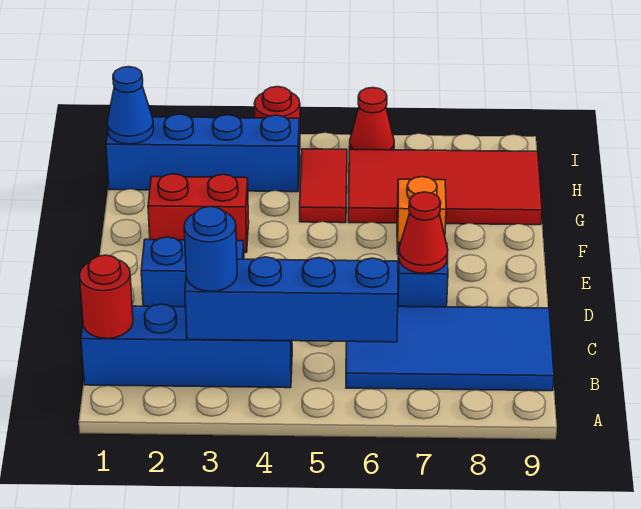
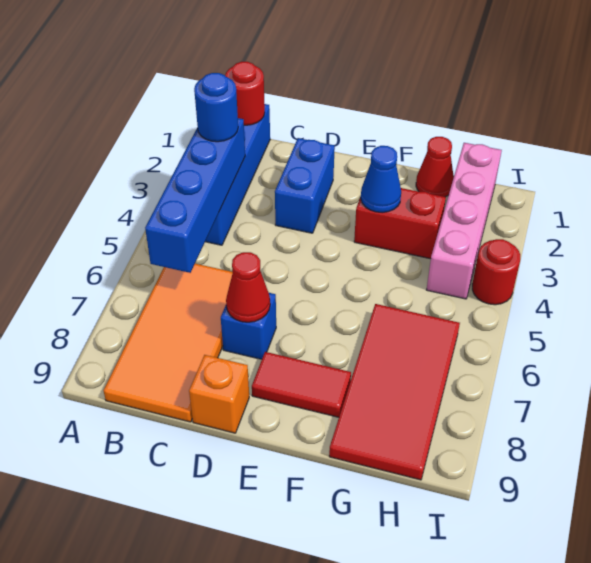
blue tile B6:C9 level 1 -> orange tile B6:C9 level 1
red brick F2:F3 level 1 -> red brick F3:G3 level 1
orange brick F7 level 1 -> orange brick D9 level 1
red tile G5:H5 level 1 -> red tile E8:F8 level 1
blue brick H1:H4 level 1 -> pink brick H1:H4 level 1
blue cone H1 level 2 -> blue cone F3 level 2
red cone I6 level 1 -> red cone G1 level 1

